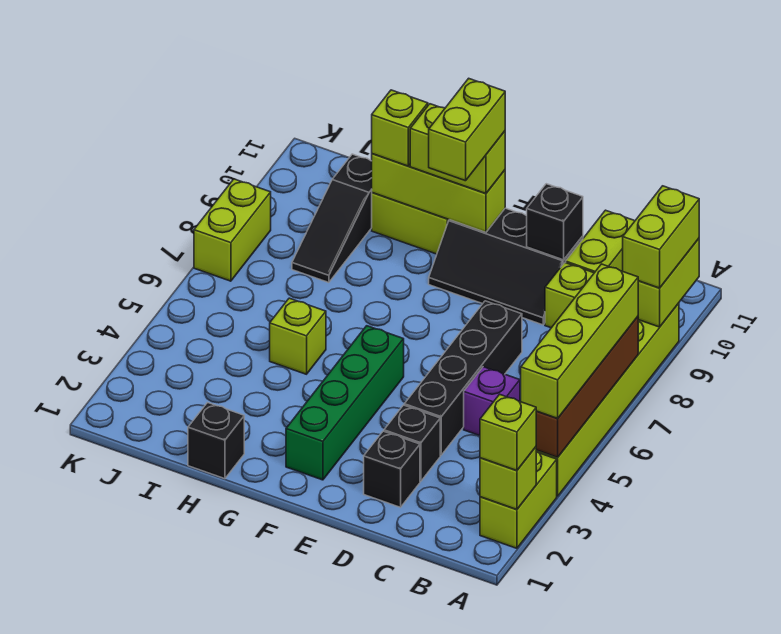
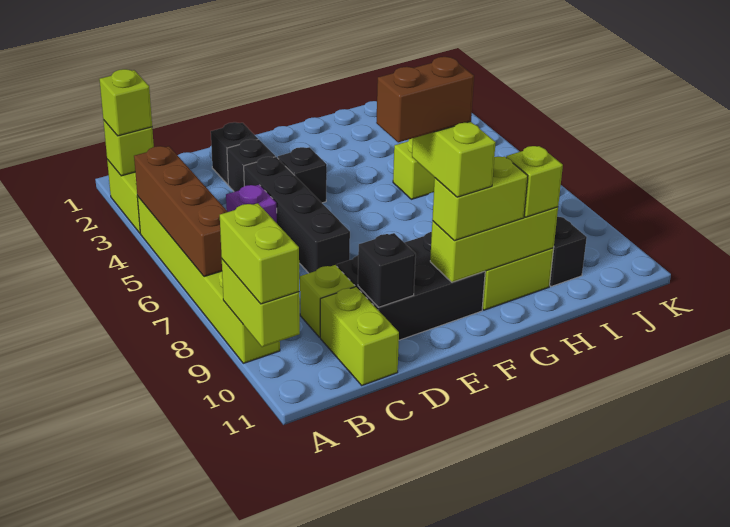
lime brick A4:A7 level 3 -> none
black slope D9:F10 level 1 top 10 -> black brick D9:F10 level 1
none -> brown brick E9:F9 level 5
green brick F2:F5 level 1 -> none
black brick H1 level 1 -> black brick E4 level 1
lime brick K7:K8 level 1 -> none

